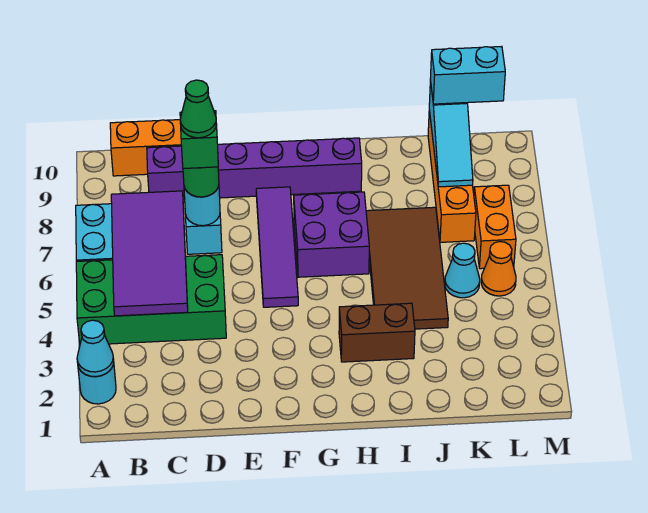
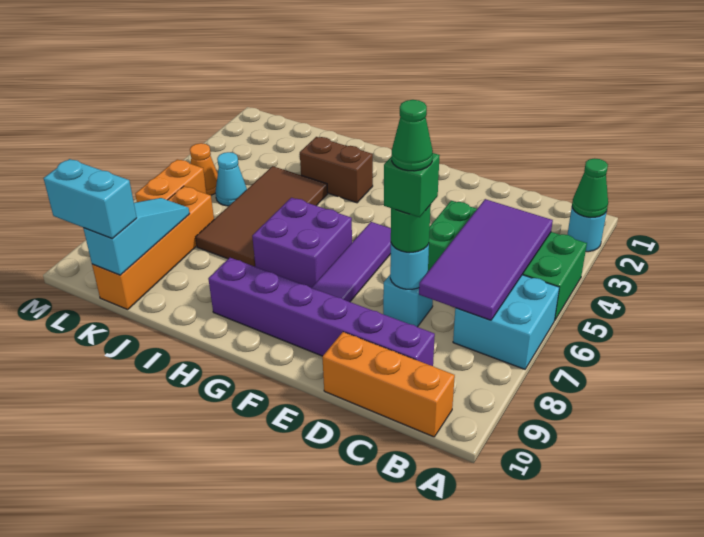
cyan cone A2 level 2 -> green cone A2 level 2

